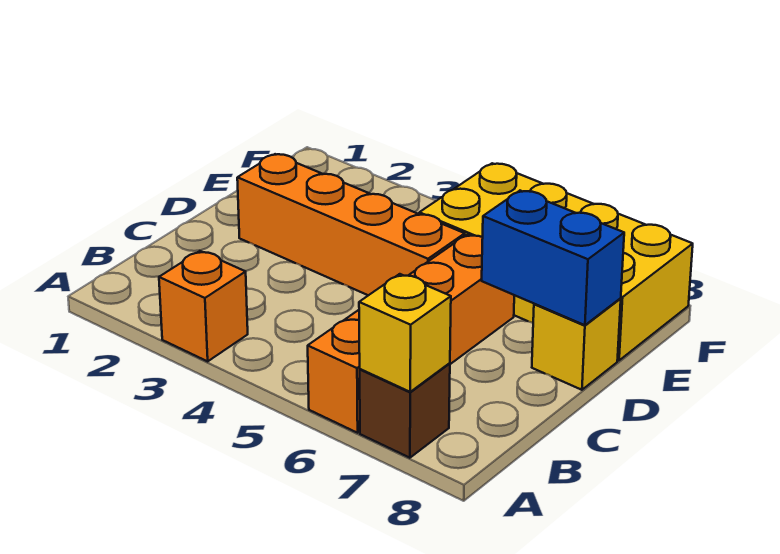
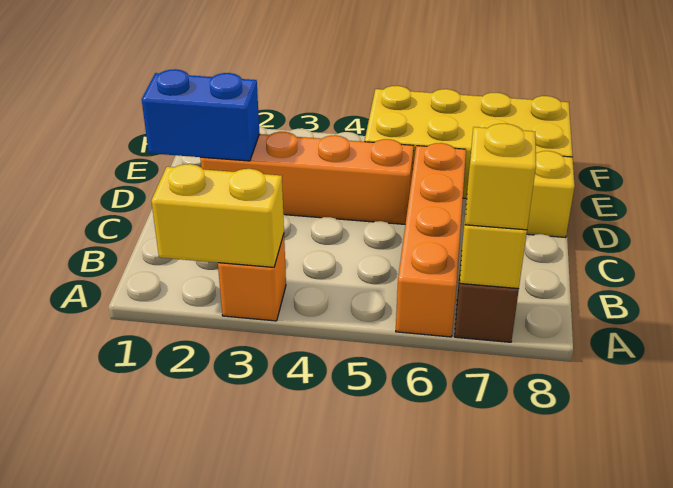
none -> yellow brick A2:A3 level 2
none -> yellow brick A7 level 3
blue brick D7:D8 level 2 -> blue brick D1:D2 level 2

